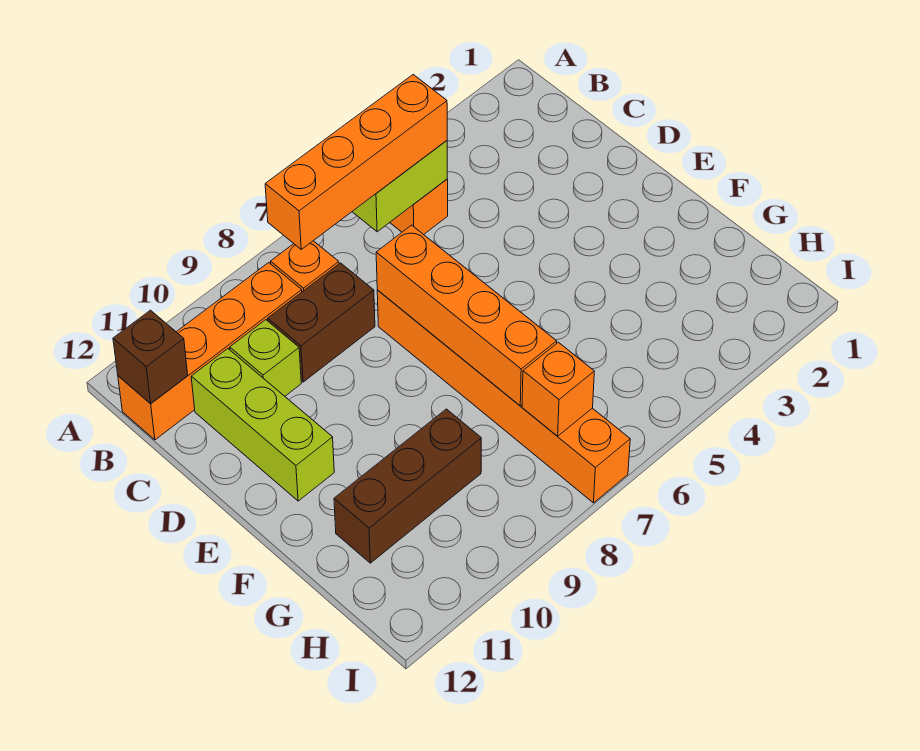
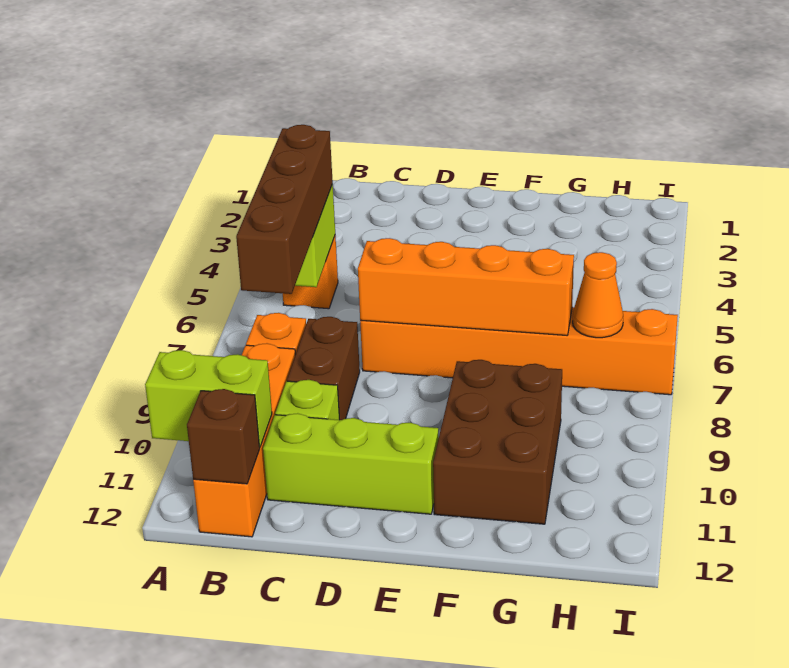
none -> lime brick A11:B11 level 2
orange brick B5:B8 level 3 -> brown brick B5:B8 level 3
brown brick G9:G11 level 1 -> brown brick F9:G11 level 1
orange brick H7 level 2 -> orange cone H7 level 2

